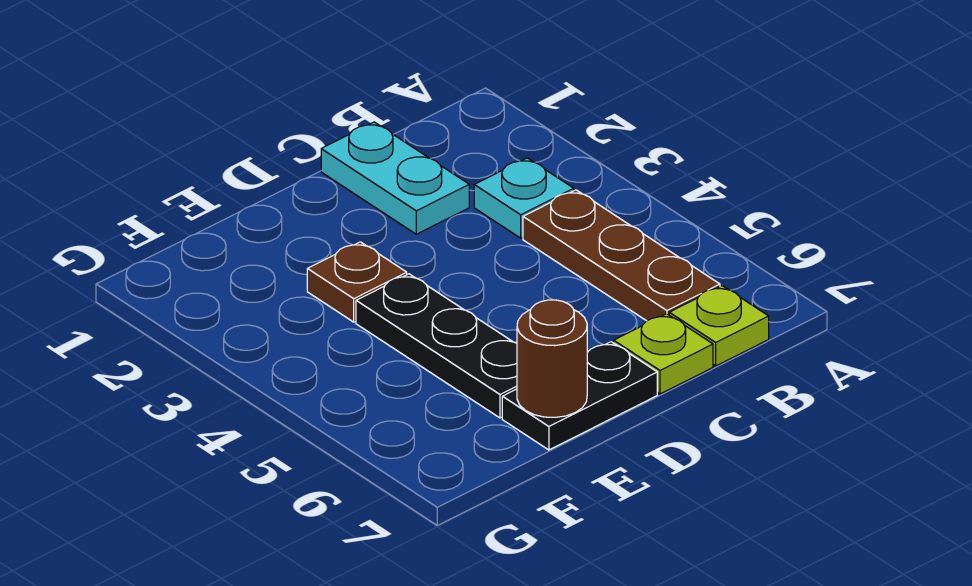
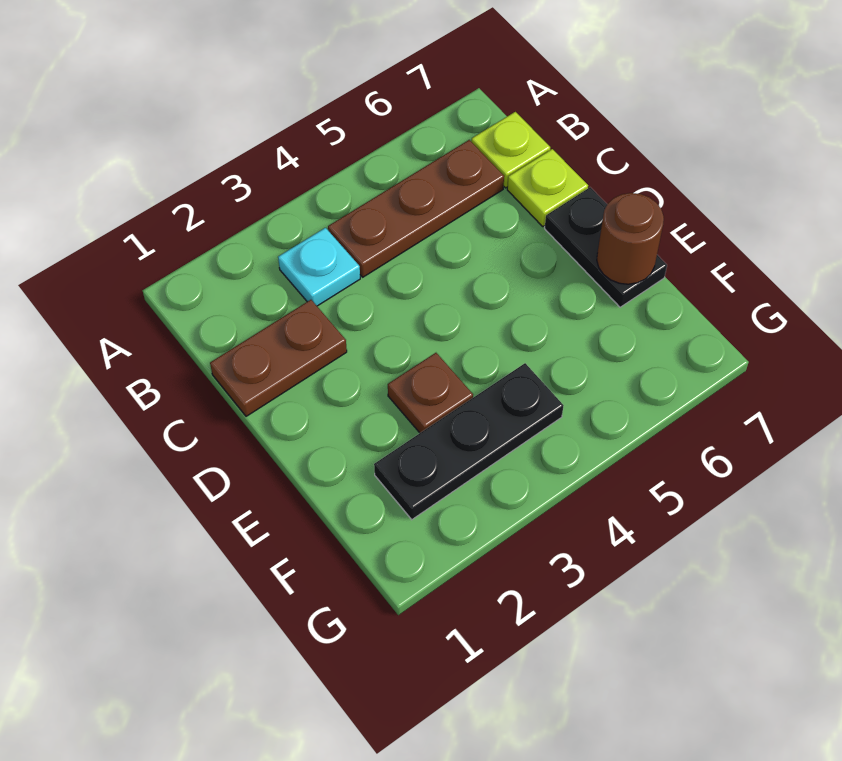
cyan plate C1:C2 level 1 -> brown plate C1:C2 level 1
black plate E4:E6 level 1 -> black plate F2:F4 level 1

